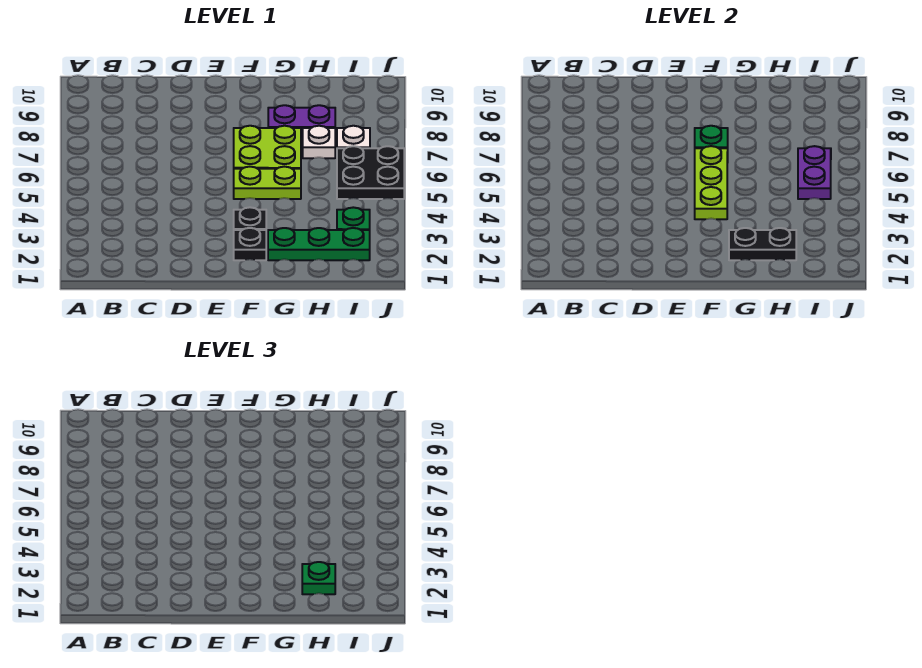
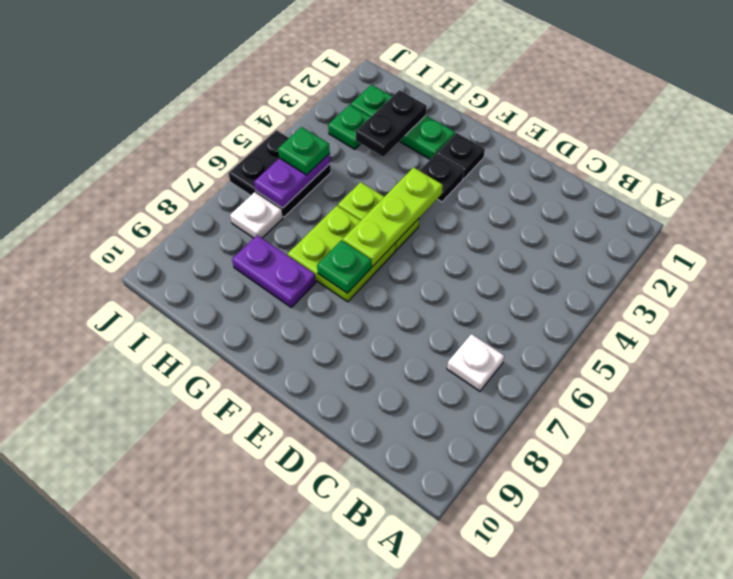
black plate G2:H2 level 2 -> black plate H2:H3 level 2
green plate H2 level 3 -> green plate I5 level 3
white plate H7 level 1 -> white plate B7 level 1

